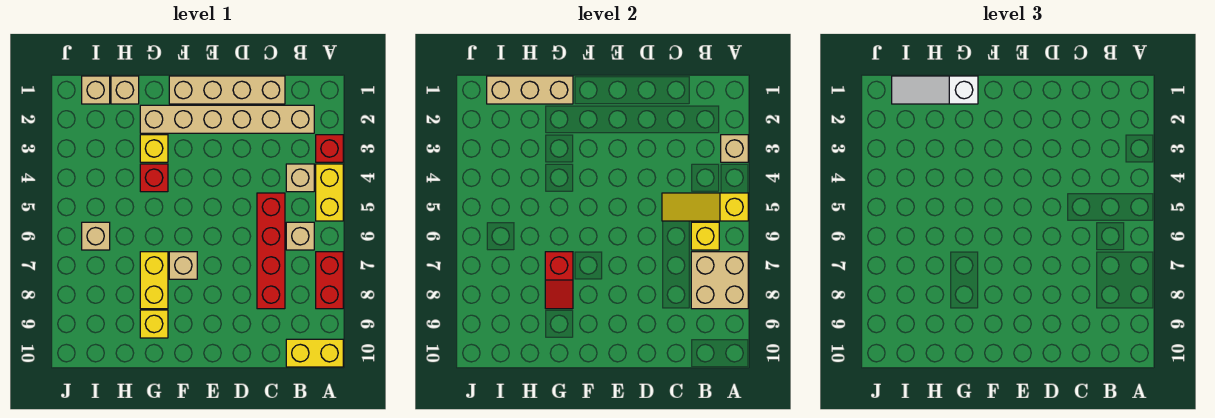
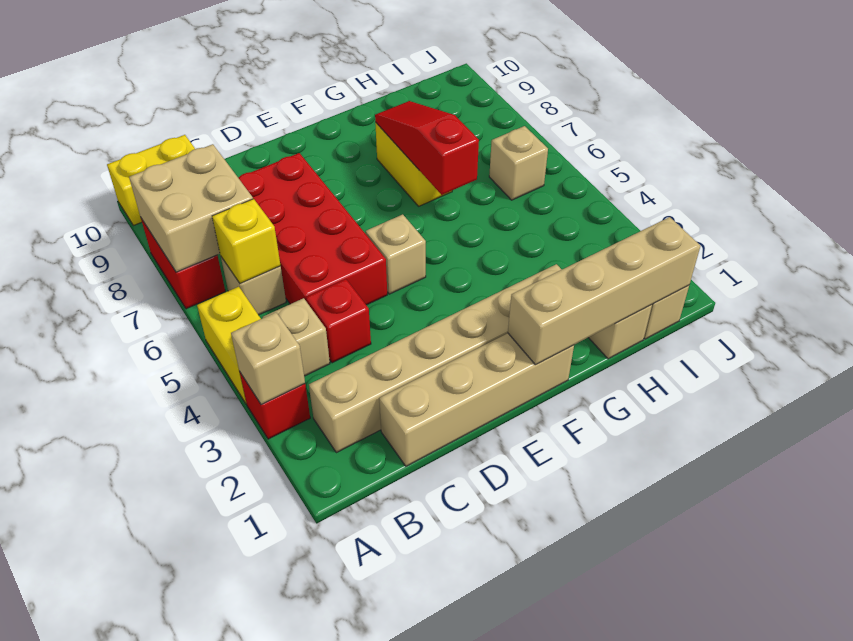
yellow slope A5:C5 level 2 top A -> none
red brick C5:C8 level 1 -> red brick C5:D8 level 1
tan brick F7 level 1 -> tan brick E5 level 1
tan brick G1:I1 level 2 -> tan brick F1:I1 level 2
white slope G1:I1 level 3 top G -> none
yellow brick G3 level 1 -> none
red brick G4 level 1 -> red brick C4 level 1
red slope G7:G8 level 2 top 7 -> red slope G6:G8 level 2 top 6
yellow brick G9 level 1 -> none

